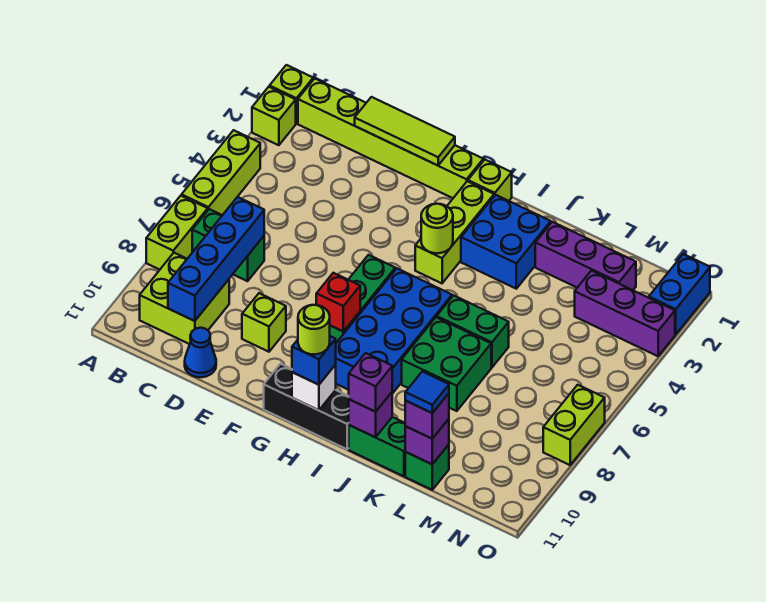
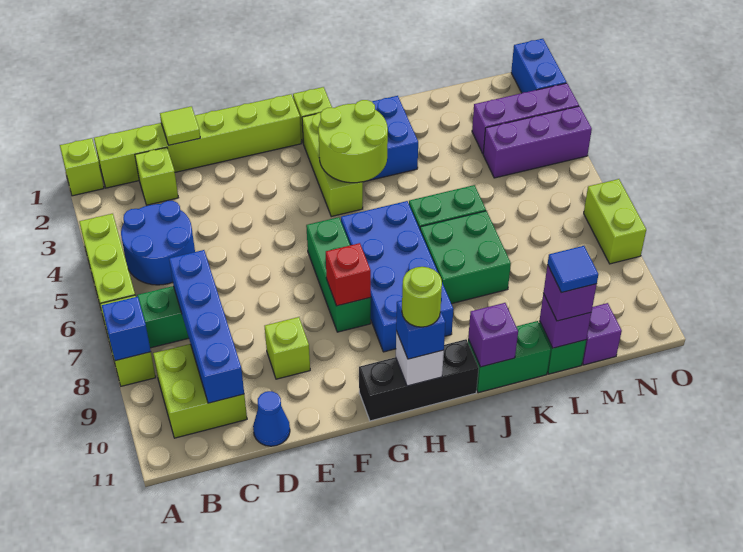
lime brick A2 level 1 -> lime brick C2 level 1
none -> blue brick A8 level 2
none -> blue round brick B4:C5 level 1
lime tile D1:F1 level 2 -> lime tile D1 level 2
lime round brick H4 level 2 -> lime round brick H3:I4 level 2
purple brick J11 level 3 -> purple brick M11 level 1
purple brick K2:M2 level 1 -> purple brick M4:O4 level 1

